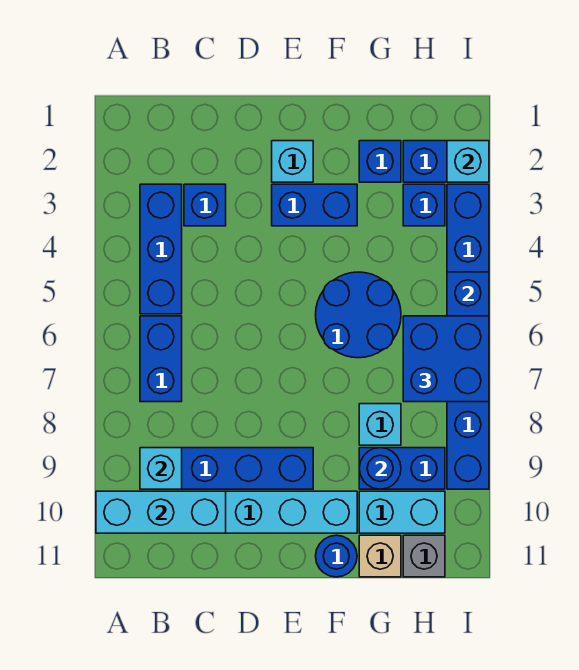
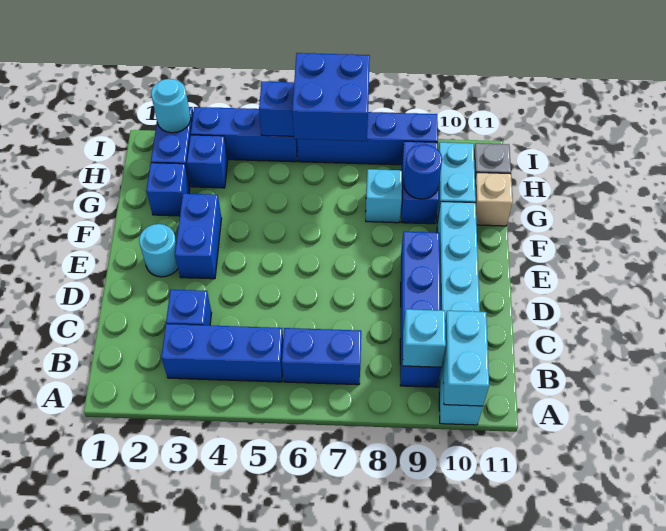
cyan brick A10:C10 level 2 -> cyan brick A10:B10 level 2
cyan brick E2 level 1 -> cyan round brick E2 level 1
blue round brick F5:G6 level 1 -> none
blue round brick F11 level 1 -> none
cyan brick I2 level 2 -> cyan round brick I2 level 2

